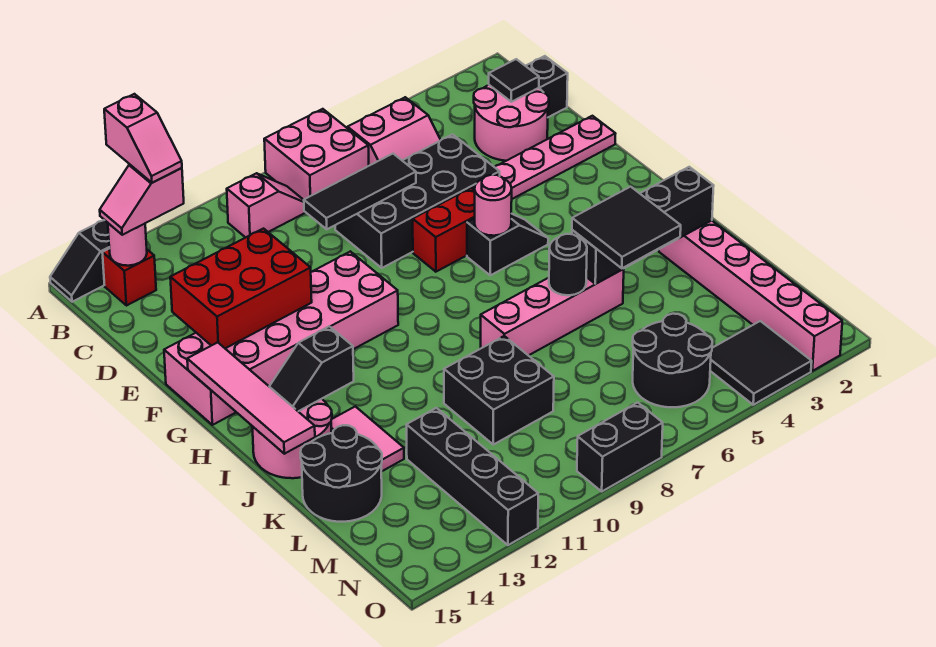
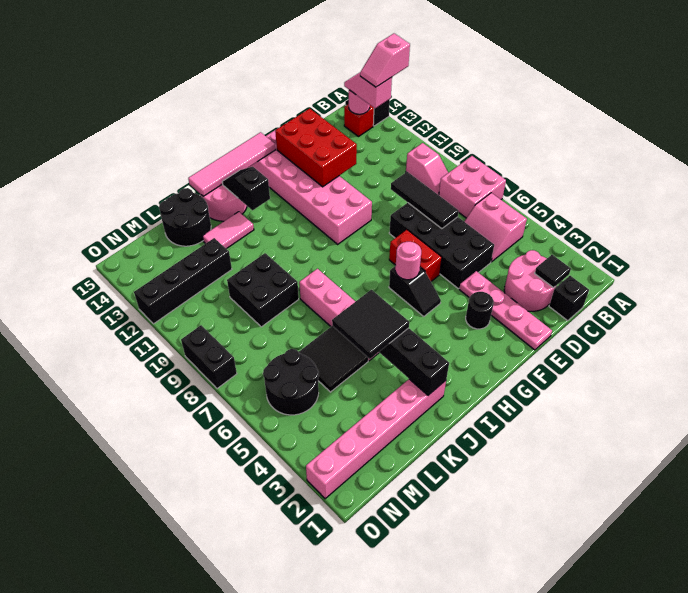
black round brick J6 level 2 -> black round brick F3 level 1
black tile N3:O4 level 1 -> black tile K5:L6 level 1

